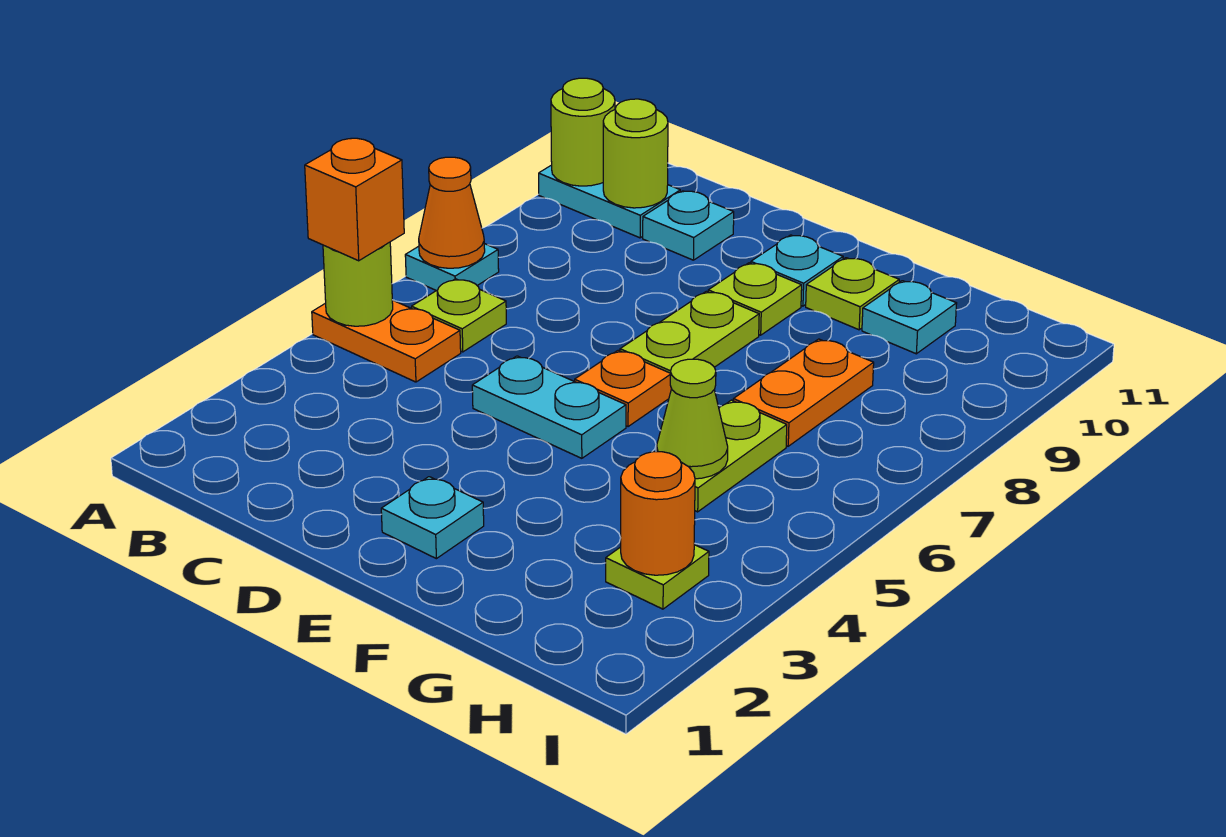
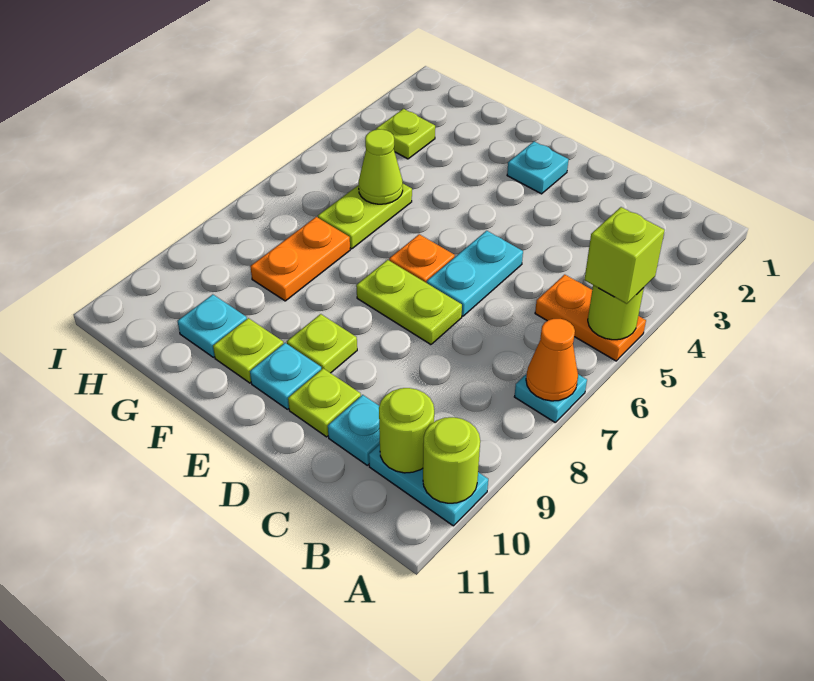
orange brick A5 level 3 -> lime brick A5 level 3
lime plate B6 level 1 -> lime plate D10 level 1
cyan plate D5:E5 level 1 -> cyan plate D5:D6 level 1
lime plate E7:E8 level 1 -> lime plate D7:E7 level 1
orange round brick H3 level 2 -> none

